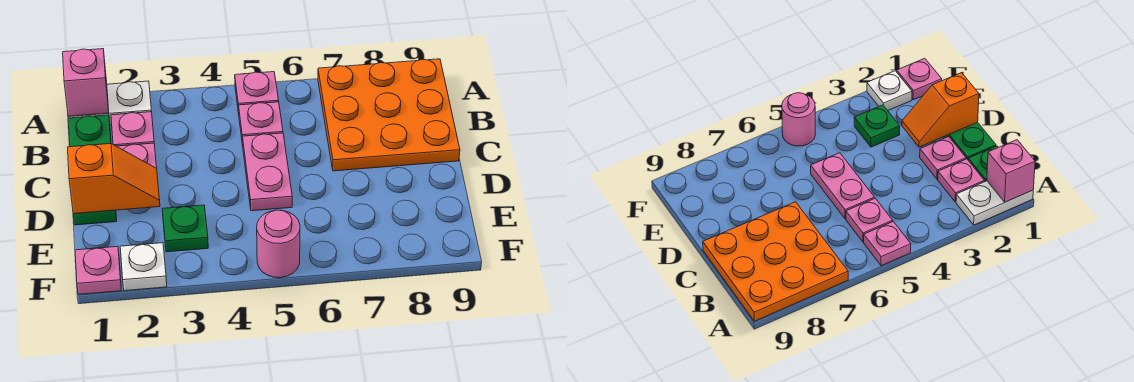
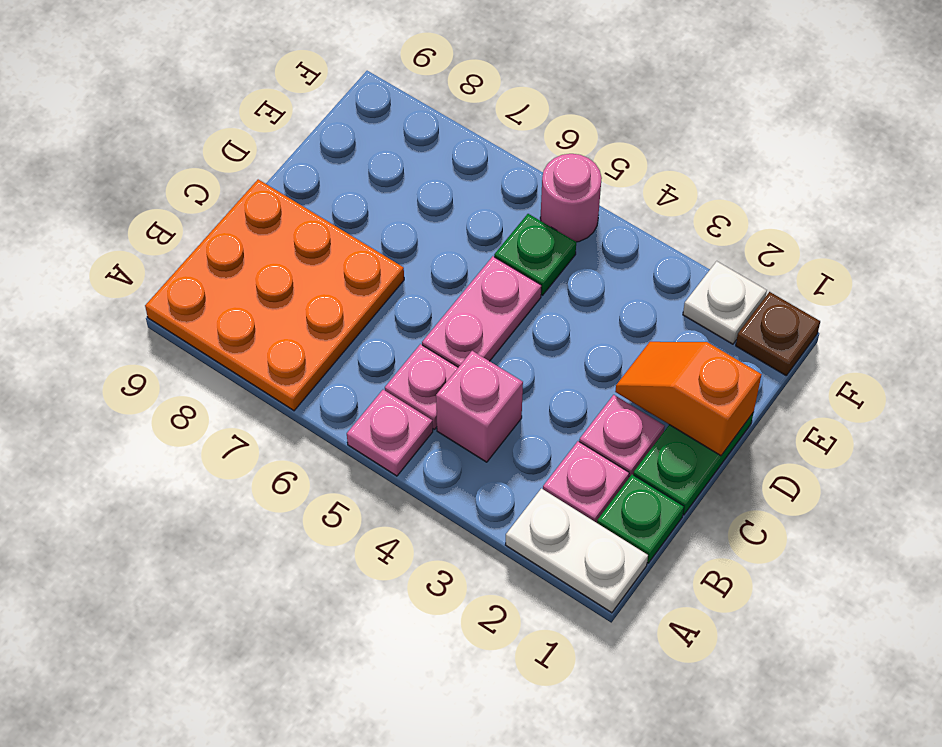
pink brick A1 level 2 -> pink brick B4 level 1
green plate E3 level 1 -> green plate E5 level 1
pink plate F1 level 1 -> brown plate F1 level 1

